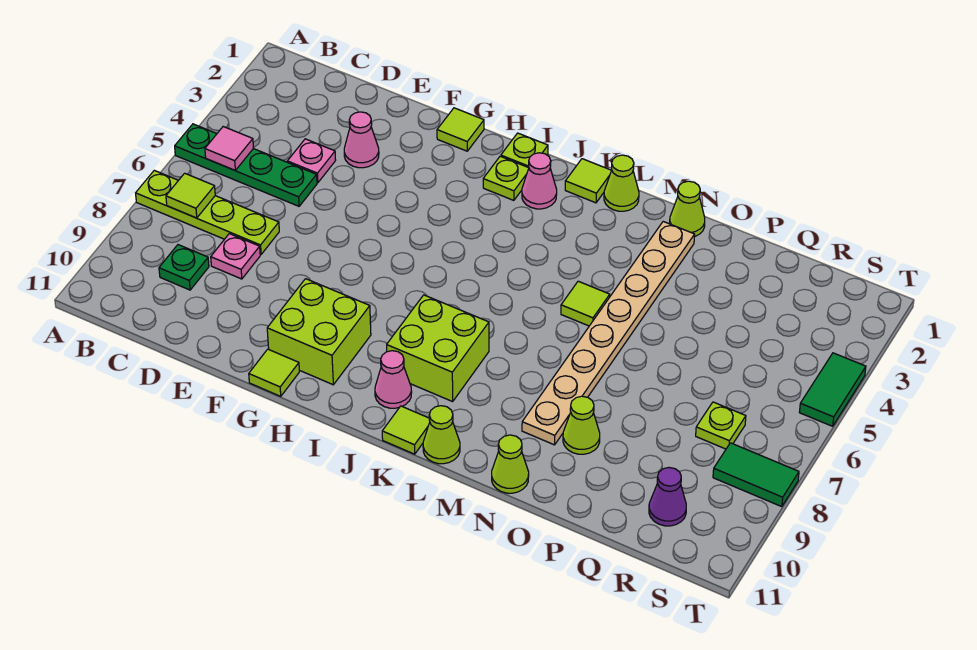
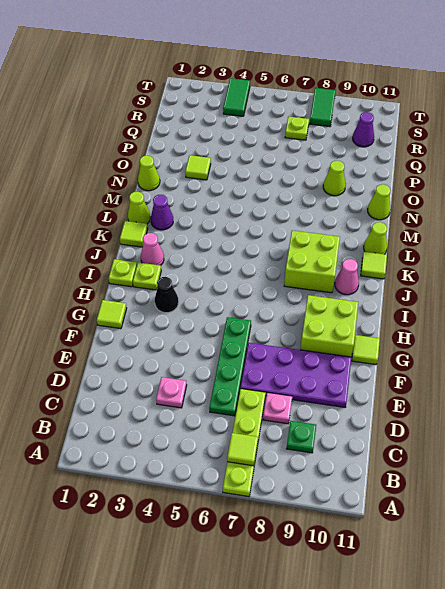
green plate A5:D5 level 1 -> green plate D6:G6 level 1
pink tile B5 level 2 -> none
pink cone E3 level 1 -> none
none -> purple plate E7:F10 level 1
none -> black cone H3 level 1
none -> purple cone L2 level 1
lime tile M5 level 1 -> lime tile O3 level 1
tan plate N2:N9 level 1 -> none
green tile T4:T5 level 1 -> green tile S4:T4 level 1

